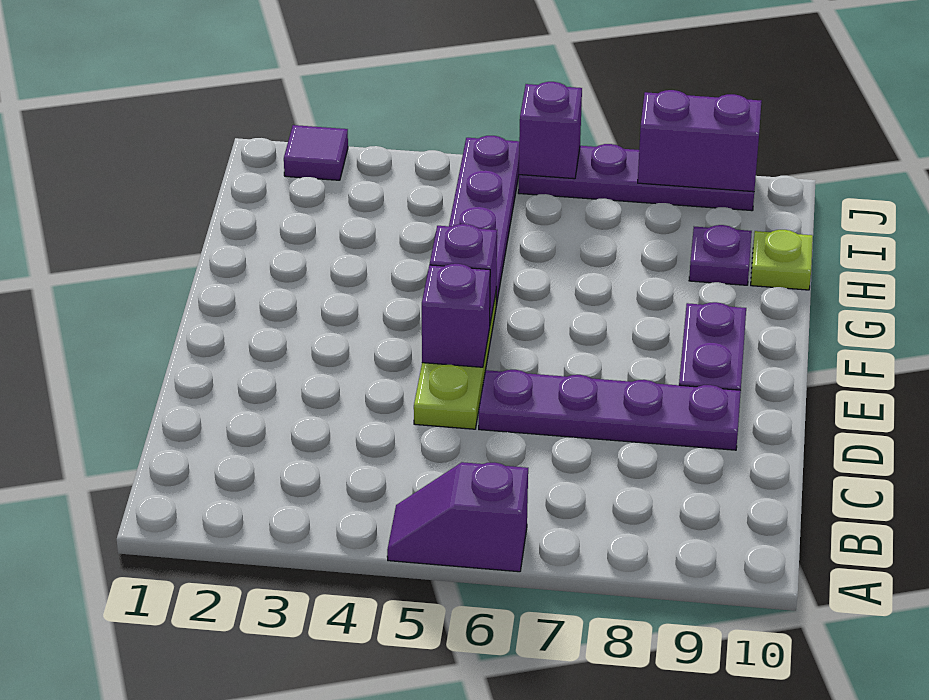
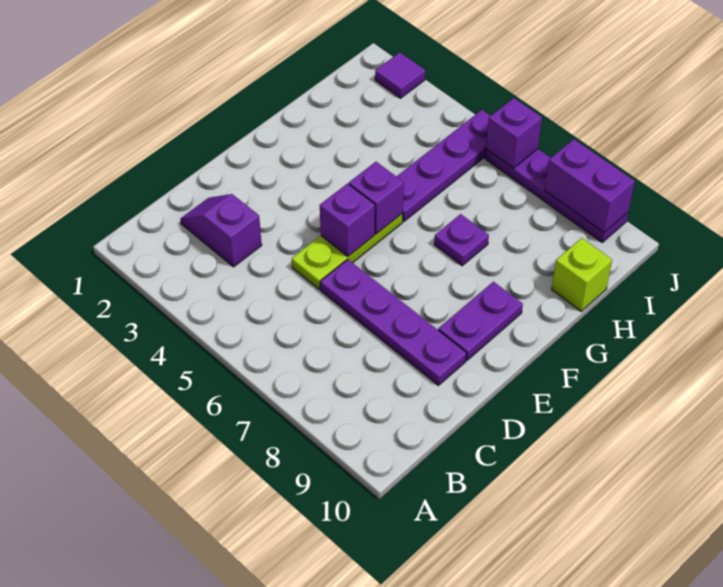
purple slope A5:A6 level 1 top 6 -> purple slope C2:C3 level 1 top 3
purple plate H9 level 1 -> purple plate G7 level 1
lime plate H10 level 1 -> lime brick H10 level 1

